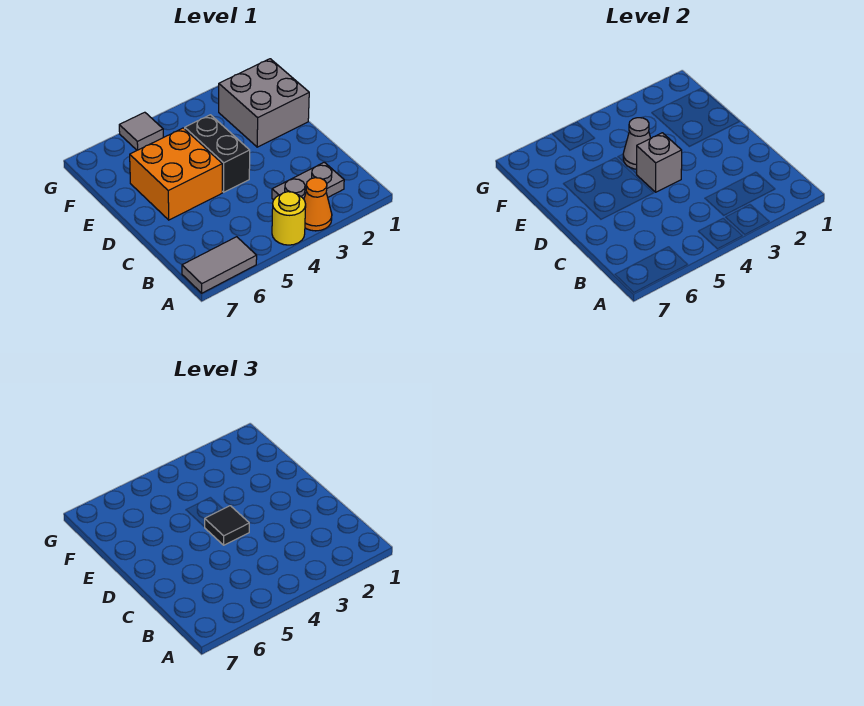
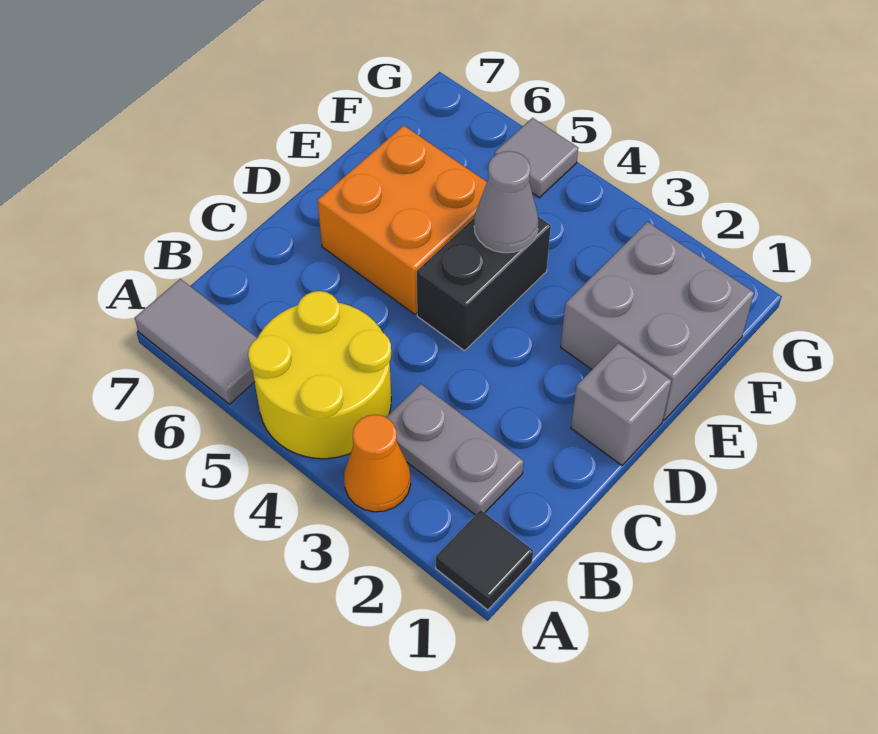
yellow round brick A4 level 1 -> yellow round brick A4:B5 level 1
grey brick D4 level 2 -> grey brick D1 level 1
black tile D4 level 3 -> black tile A1 level 1

